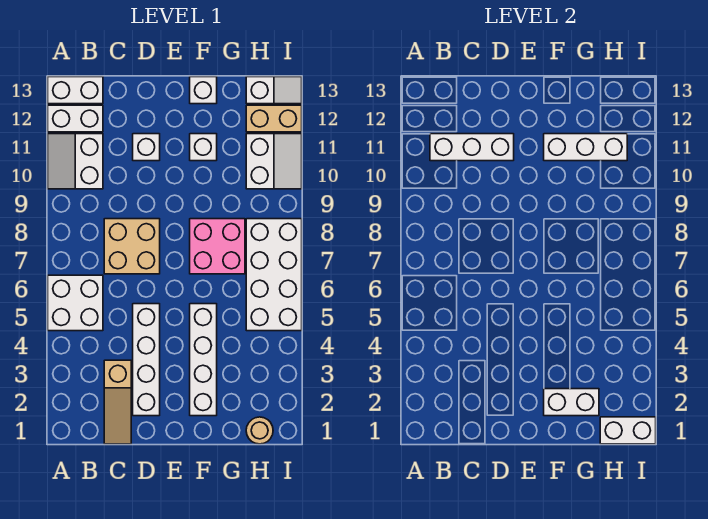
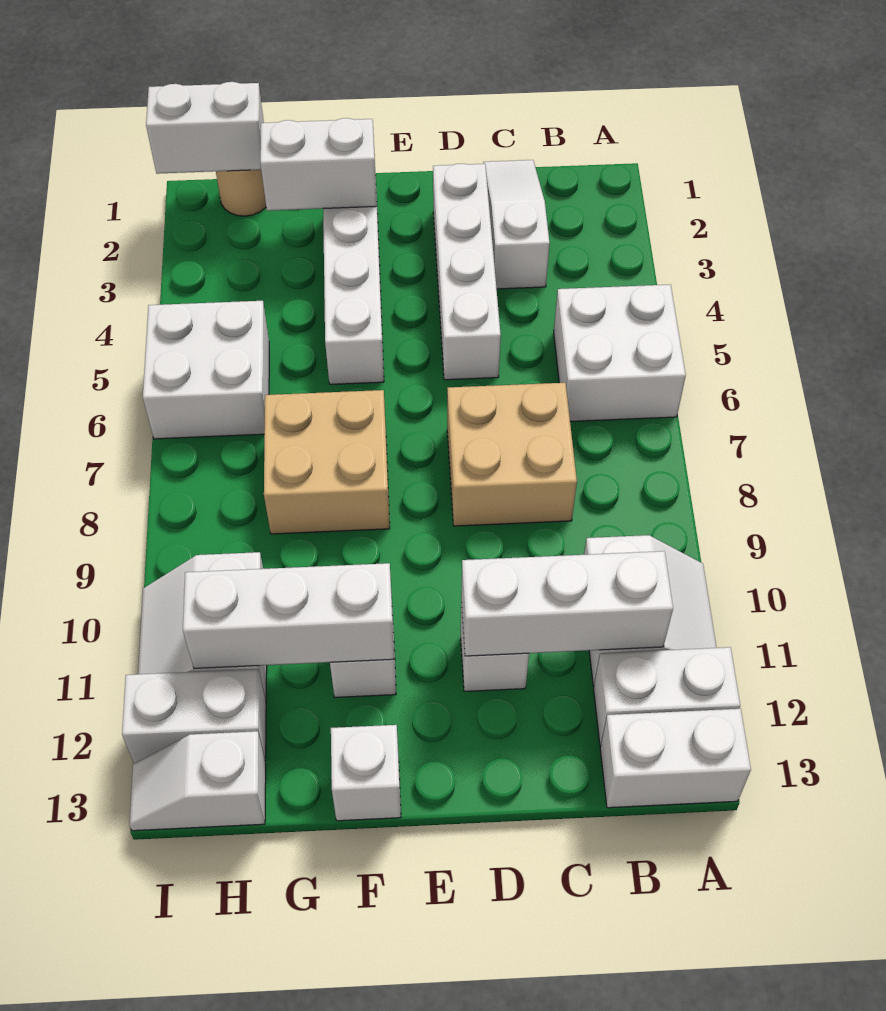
tan slope C1:C3 level 1 top 3 -> white slope C1:C3 level 1 top 3
pink brick F7:G8 level 1 -> tan brick F7:G8 level 1
white brick H5:I8 level 1 -> white brick H5:I6 level 1
tan brick H12:I12 level 1 -> white brick H12:I12 level 1

